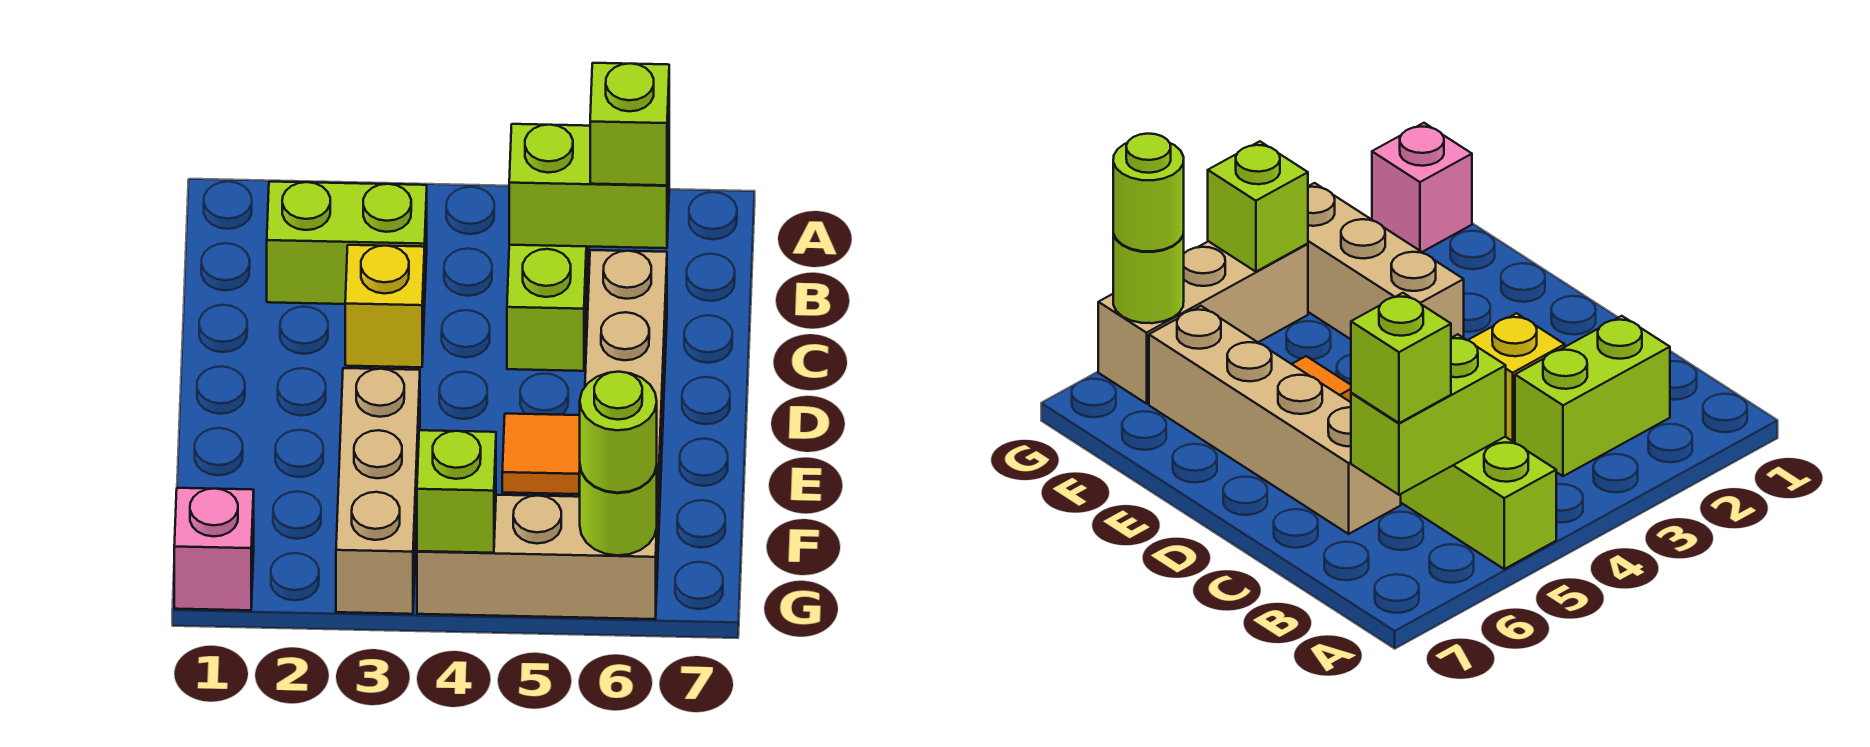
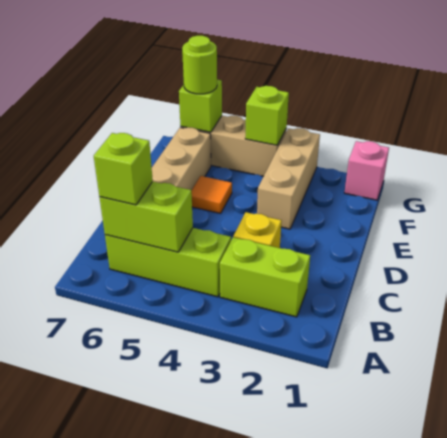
lime brick A5:C5 level 1 -> lime brick B4:B6 level 1
lime round brick G6 level 2 -> lime brick G6 level 2

